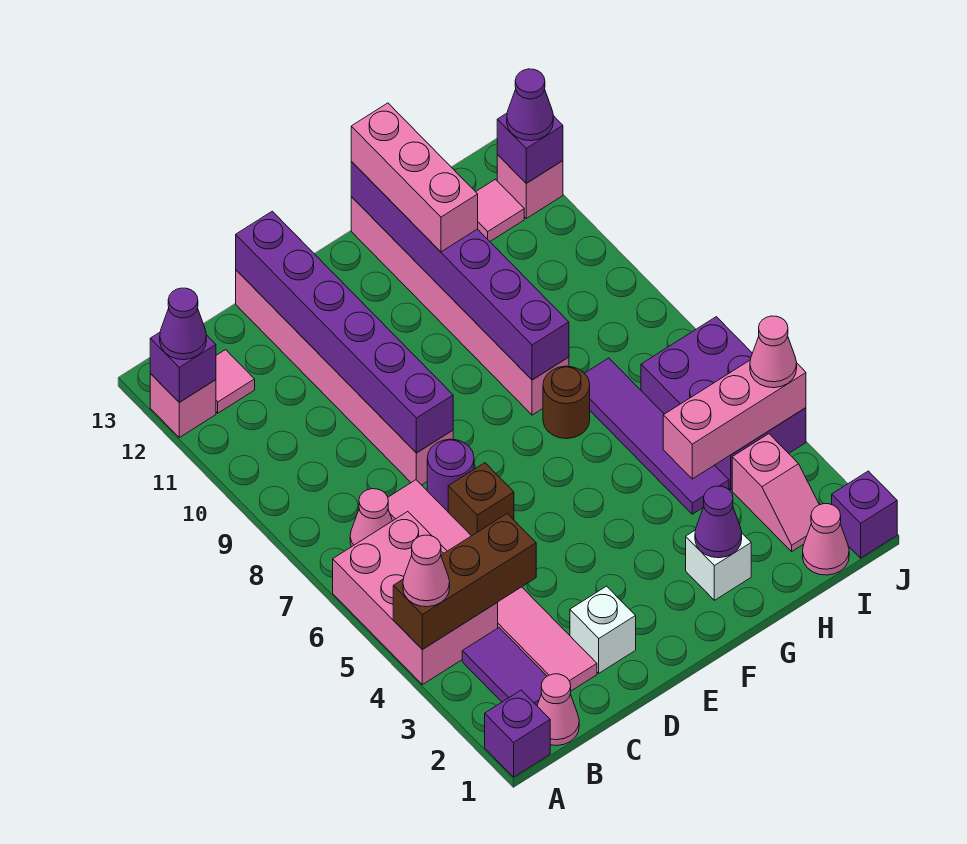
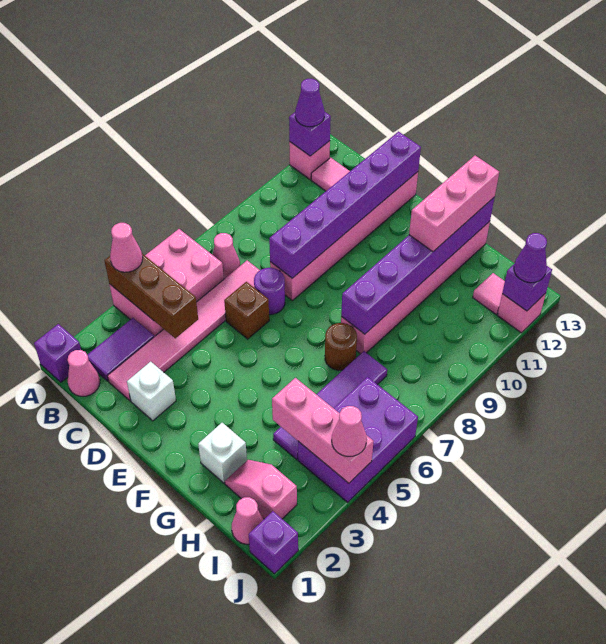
purple cone G2 level 2 -> none
pink slope I2:I3 level 1 top 3 -> pink slope H2:I2 level 1 top I

